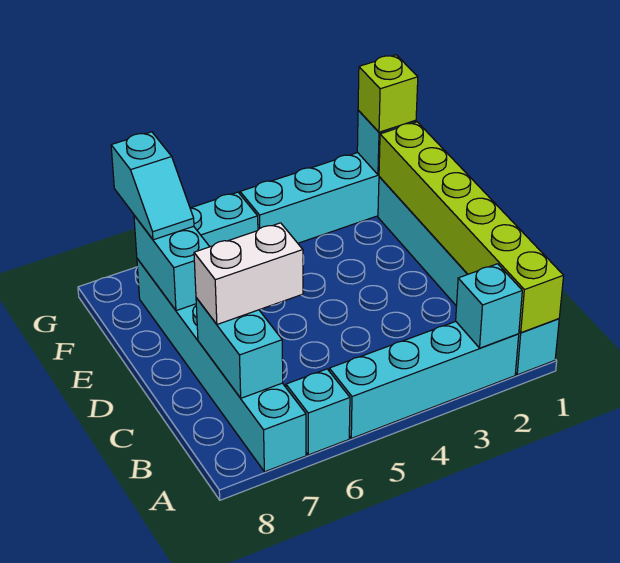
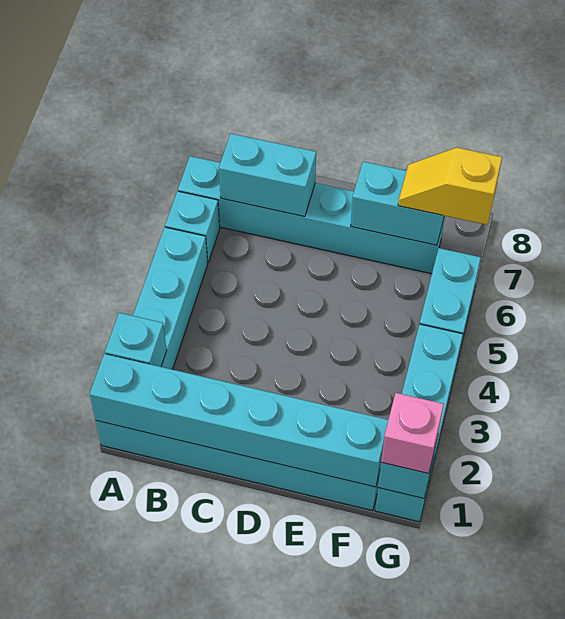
lime brick A1:F1 level 2 -> cyan brick A1:F1 level 2
white brick C6:C7 level 3 -> none
cyan slope F7:G7 level 3 top G -> yellow slope F7:G7 level 3 top G
lime brick G1 level 3 -> pink brick G1 level 3

